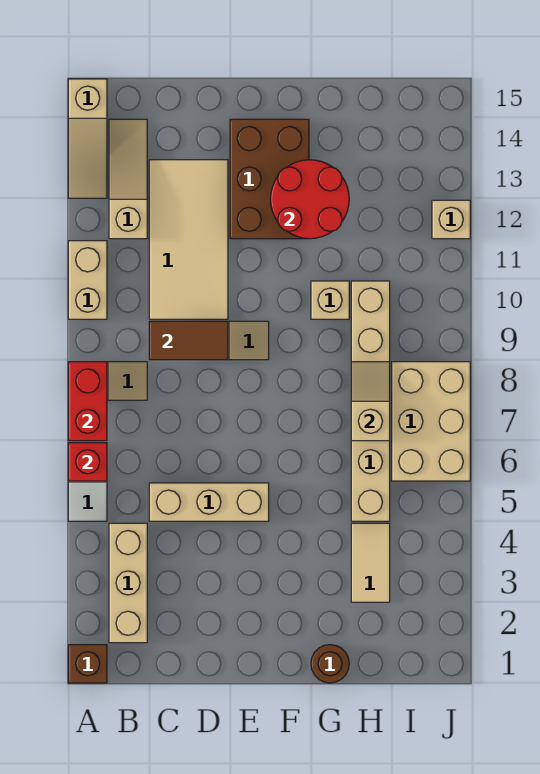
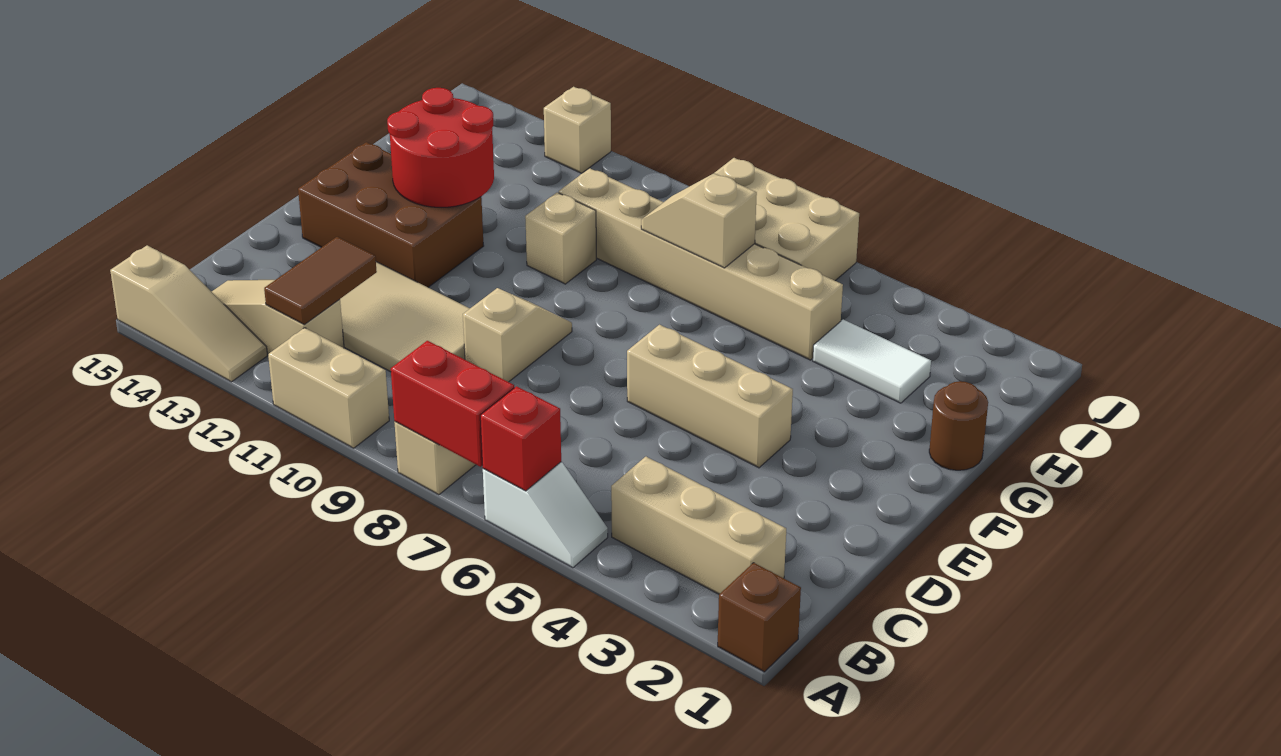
tan brick C5:E5 level 1 -> tan brick E4:E6 level 1
brown tile C9:D9 level 2 -> brown tile B12:C12 level 2
tan tile H3:H4 level 1 -> white tile H3:H4 level 1

